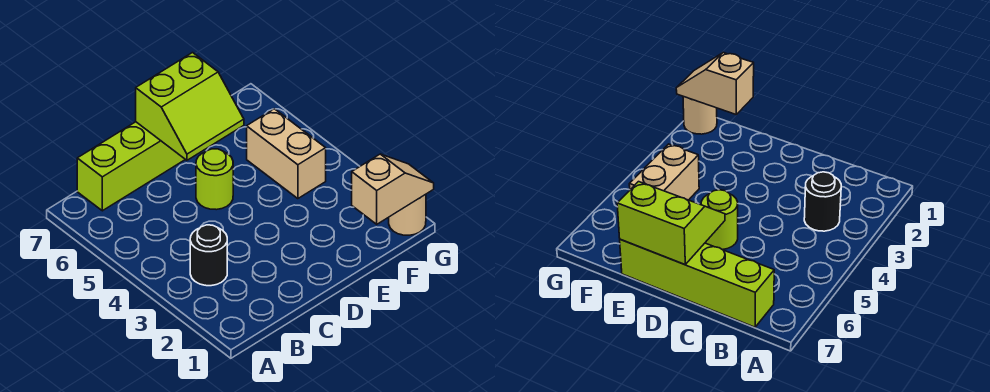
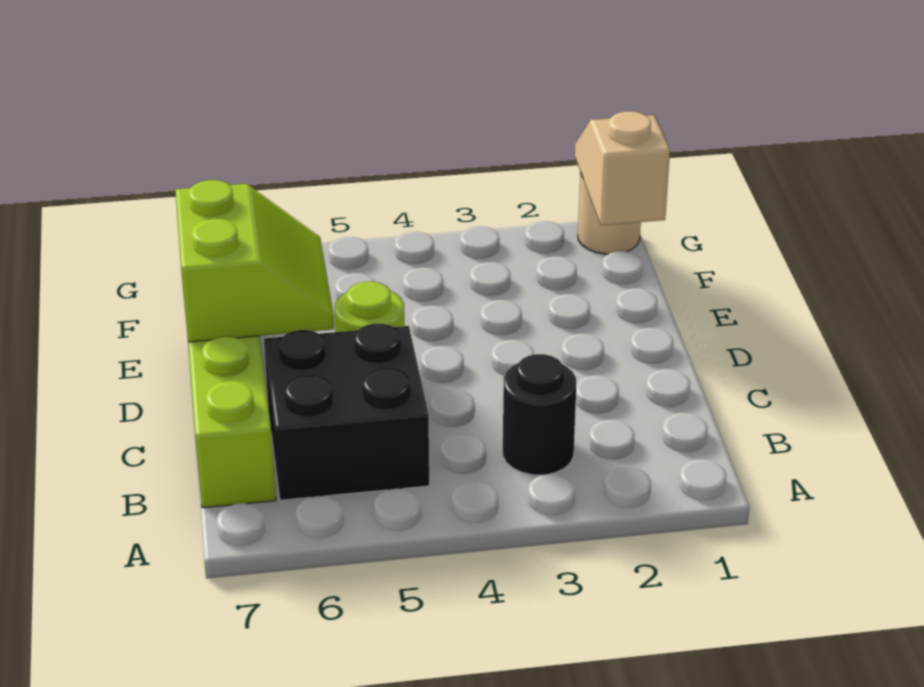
none -> black brick B5:C6 level 1
tan brick F4:F5 level 1 -> none

